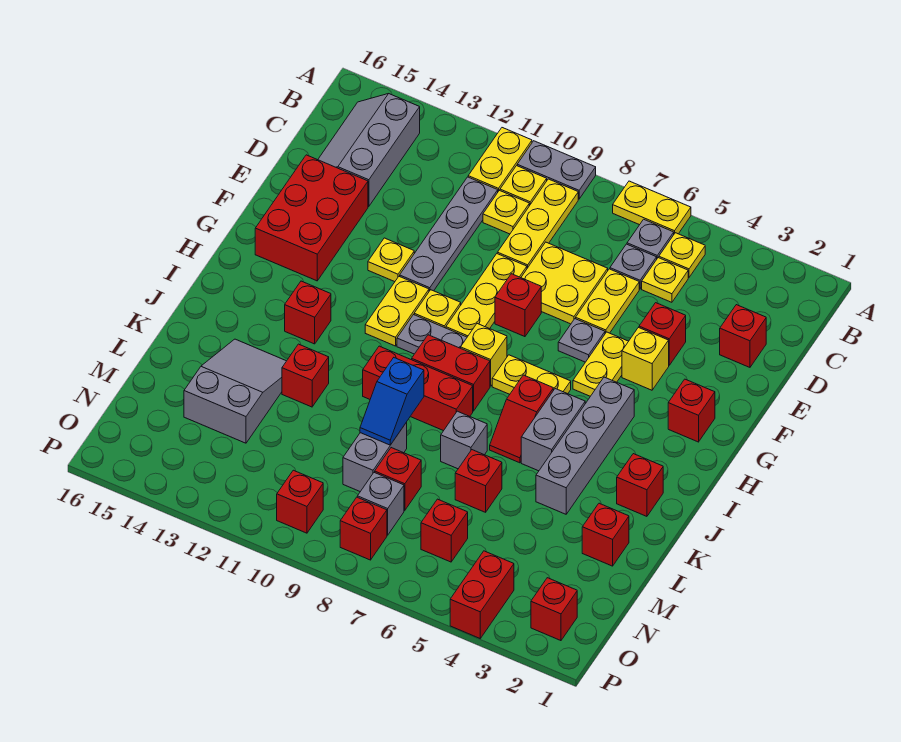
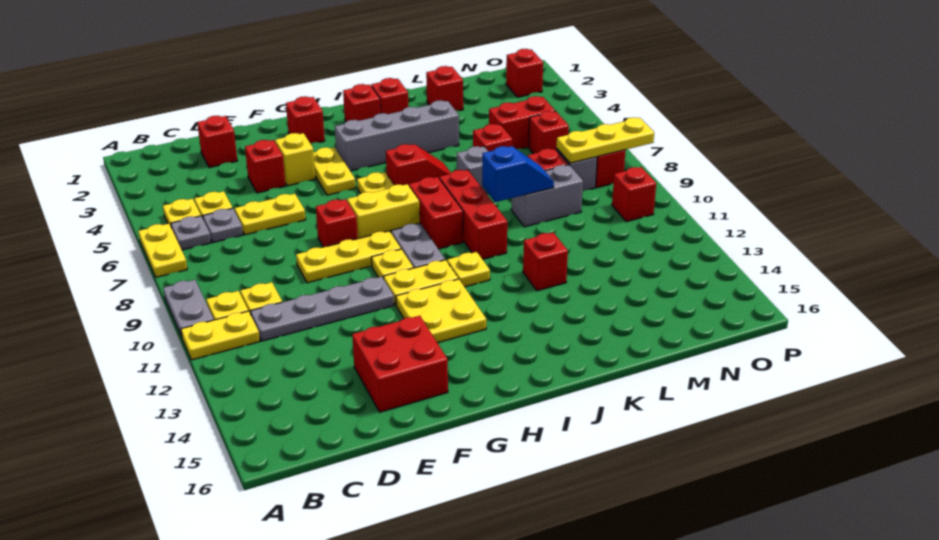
yellow plate B9:D9 level 1 -> yellow plate N8:P8 level 2
grey slope B14:D15 level 1 top 14 -> none
yellow plate D7:E8 level 1 -> yellow plate G12:H13 level 1
red brick E14:G15 level 1 -> red brick E14:F15 level 1
yellow plate F5:G5 level 1 -> yellow plate G4:G5 level 1
grey plate F6 level 1 -> none
yellow plate F12 level 1 -> yellow plate I11 level 1
yellow brick H8 level 1 -> yellow brick G8:H8 level 1
grey brick I5:J5 level 1 -> none
red brick I13 level 1 -> red brick I2 level 1
grey slope K13:M14 level 1 top M -> none
red brick O4:P4 level 1 -> red brick M5:N5 level 1

